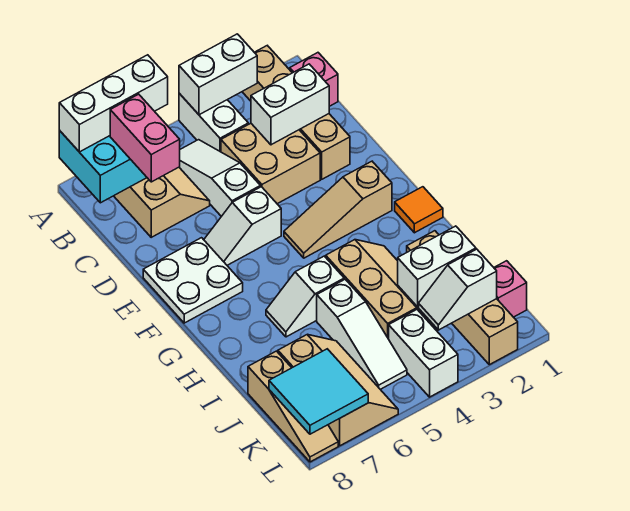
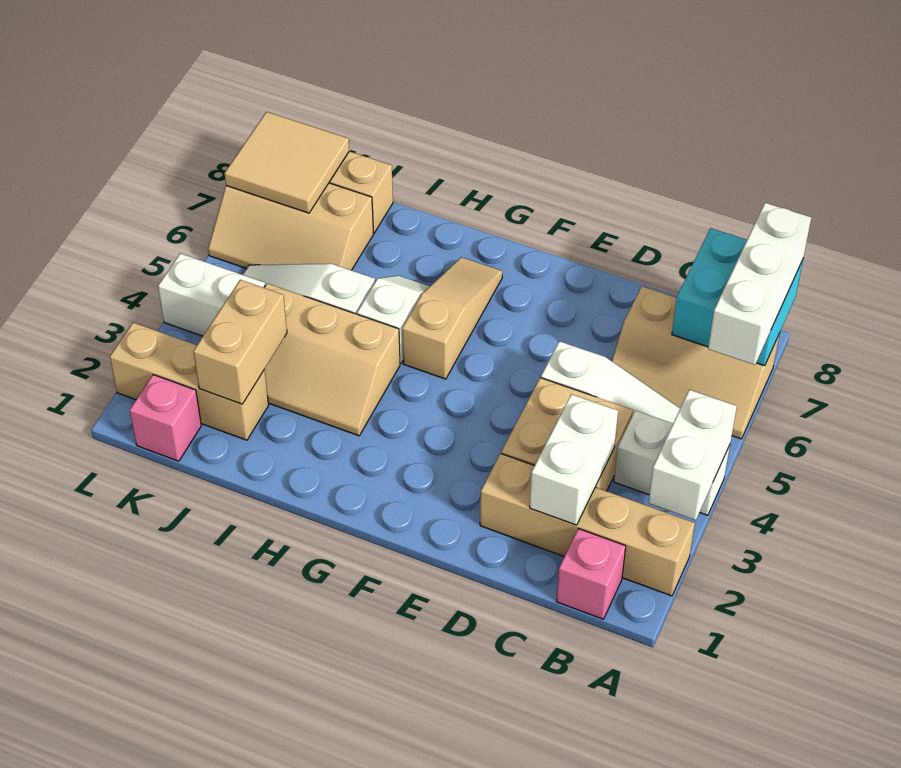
pink brick B7:C7 level 3 -> none
white slope E5:E6 level 1 top 5 -> none
white plate E7:F8 level 1 -> none
tan slope F2:F4 level 1 top 2 -> tan slope G5:G7 level 1 top 5
orange tile G1 level 1 -> none
tan brick I2:L2 level 1 -> tan brick J2:L2 level 1
white brick J2:J3 level 2 -> tan brick J2:J3 level 2
white slope K2:K3 level 2 top 2 -> none
cyan tile K7:L8 level 2 -> tan tile K7:L8 level 2

